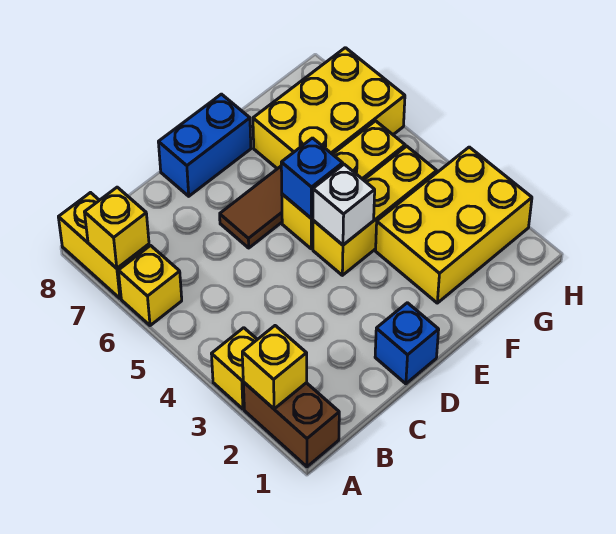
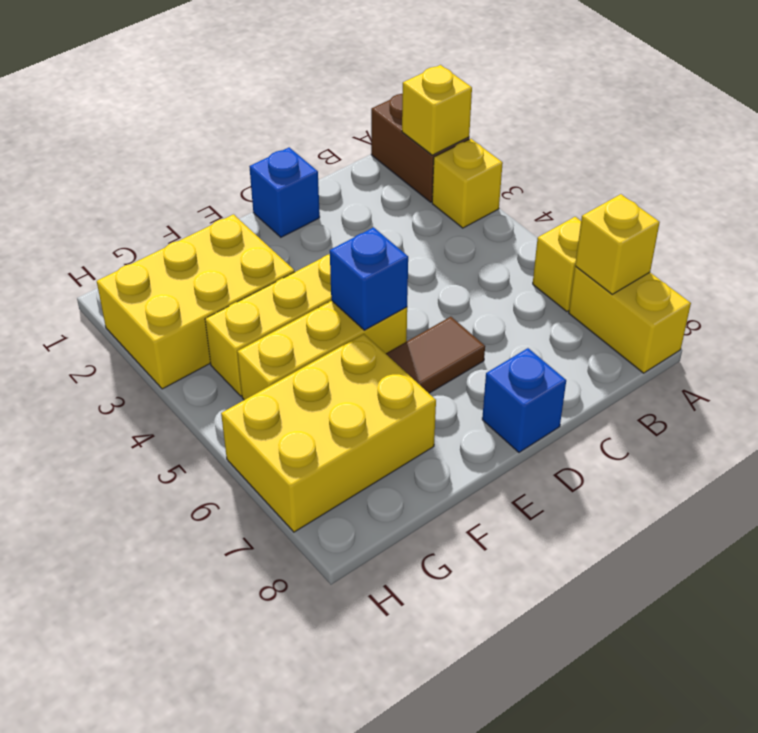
blue brick D8:E8 level 1 -> blue brick D8 level 1
white brick E4 level 2 -> none

